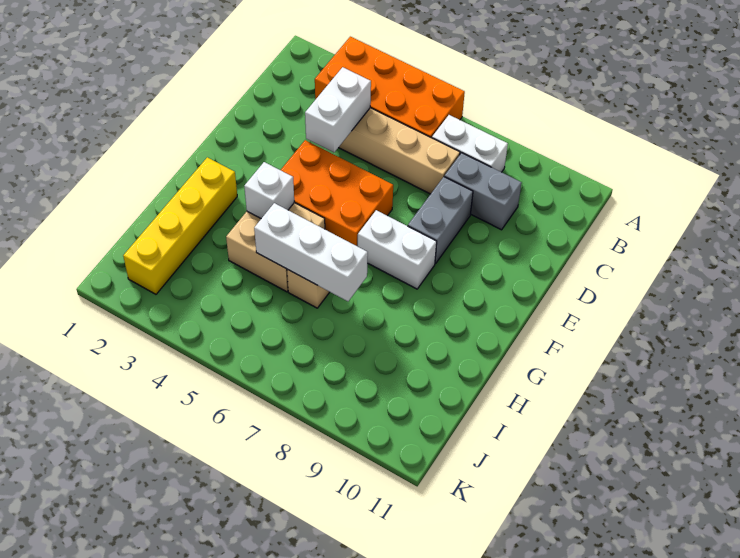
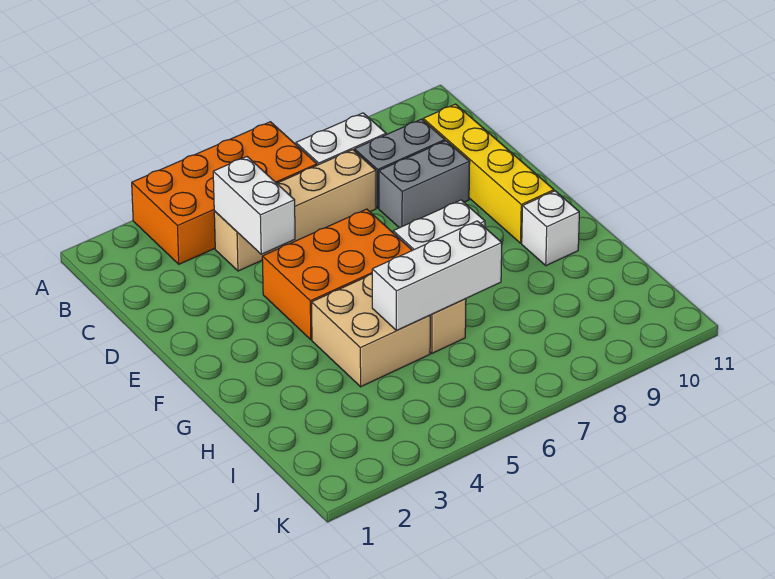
grey brick D8:E8 level 1 -> grey brick D8:D9 level 1
yellow brick G2:J2 level 1 -> yellow brick C10:F10 level 1
white brick G4 level 2 -> white brick G10 level 1

